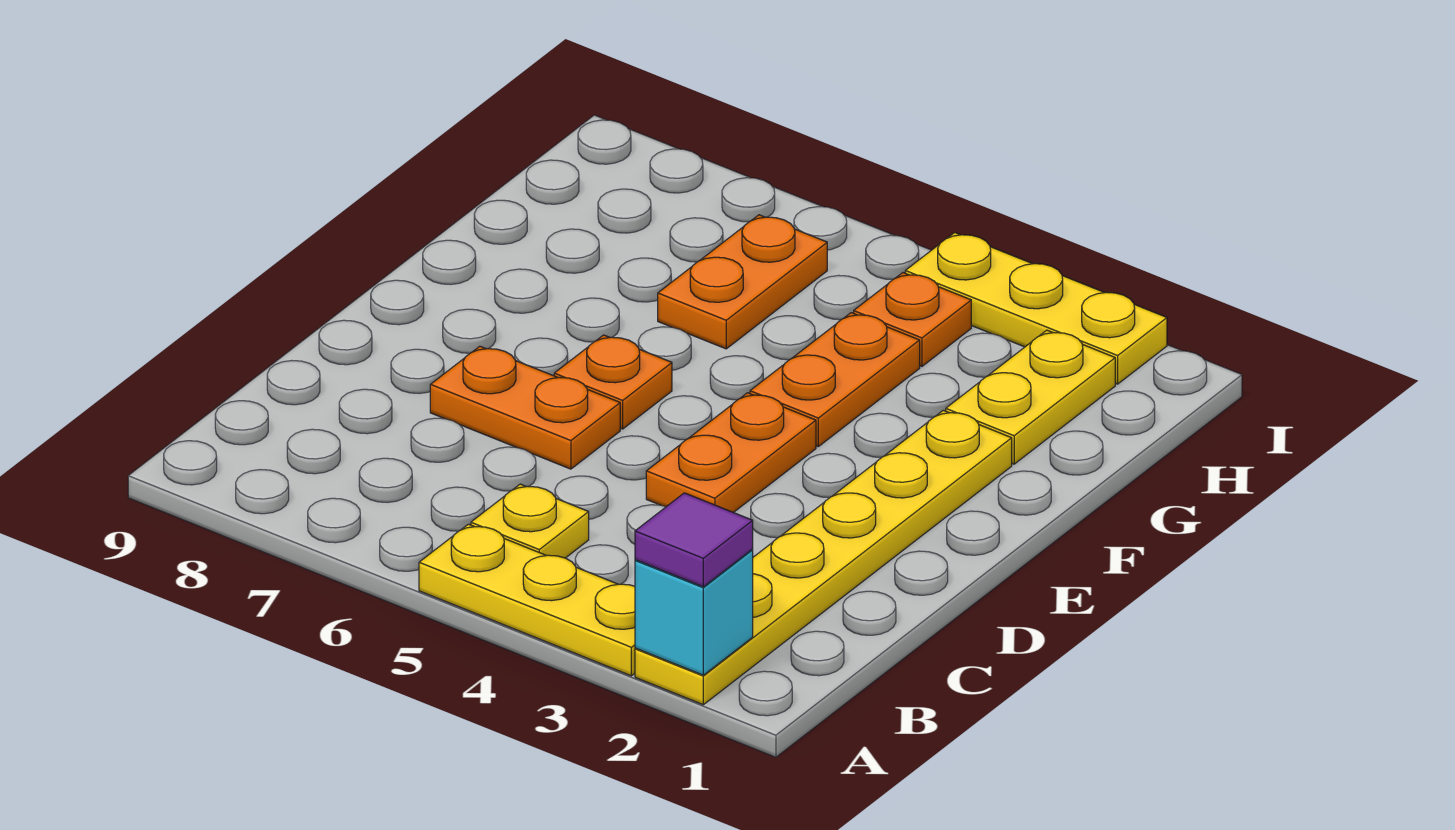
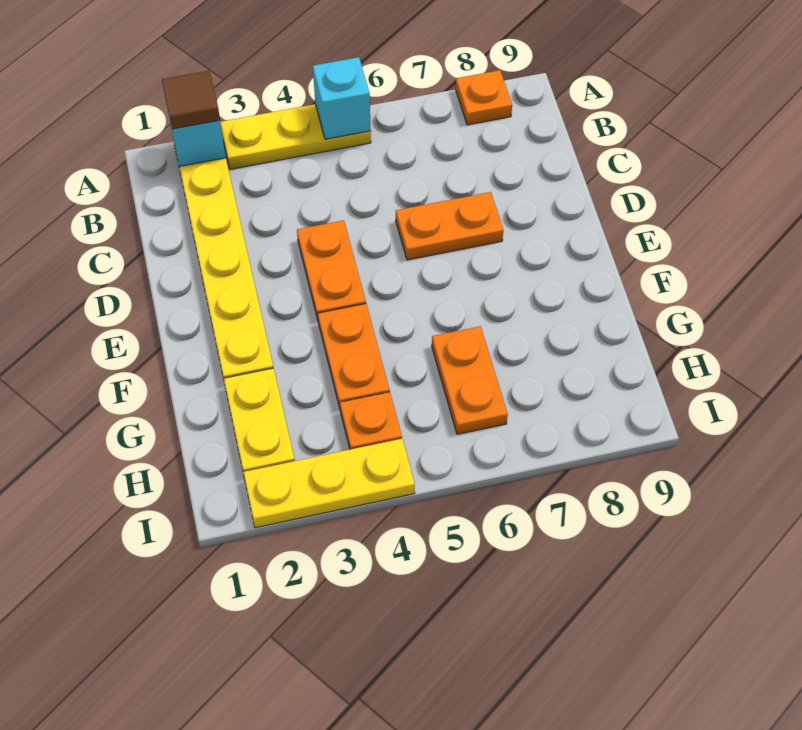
purple tile A2 level 3 -> brown tile A2 level 3
none -> cyan brick A5 level 2
yellow plate B5 level 1 -> none
orange plate E6 level 1 -> orange plate A8 level 1

